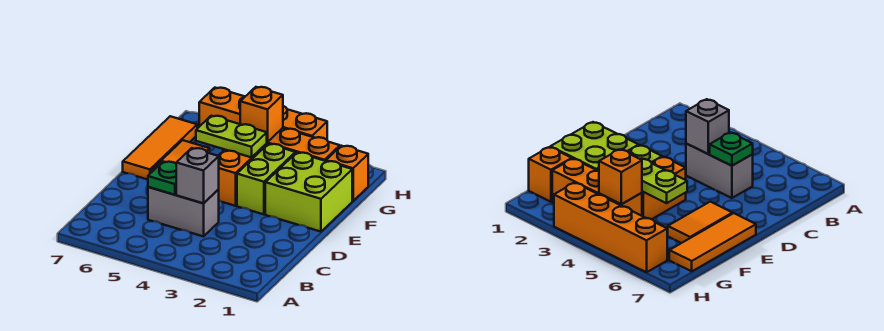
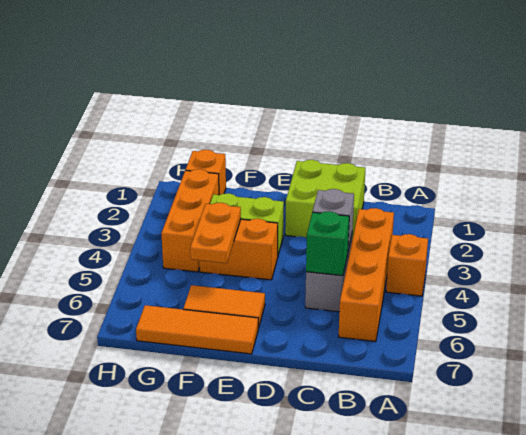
green plate C5 level 2 -> green brick C5 level 2
lime brick E1:F2 level 1 -> lime brick C1:D2 level 1
lime plate F4:F5 level 2 -> orange plate F4:F5 level 2
orange brick G4 level 2 -> orange brick A4 level 1
orange brick H3:H6 level 1 -> orange brick B3:B6 level 1

